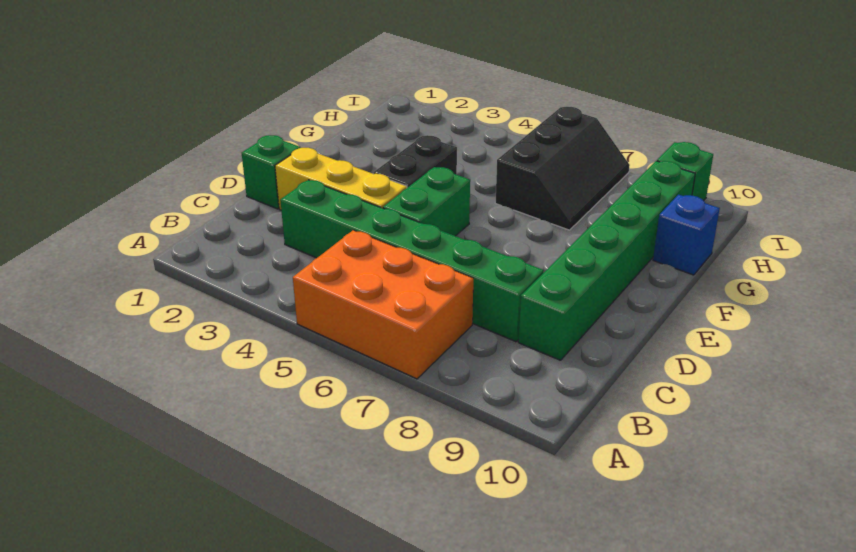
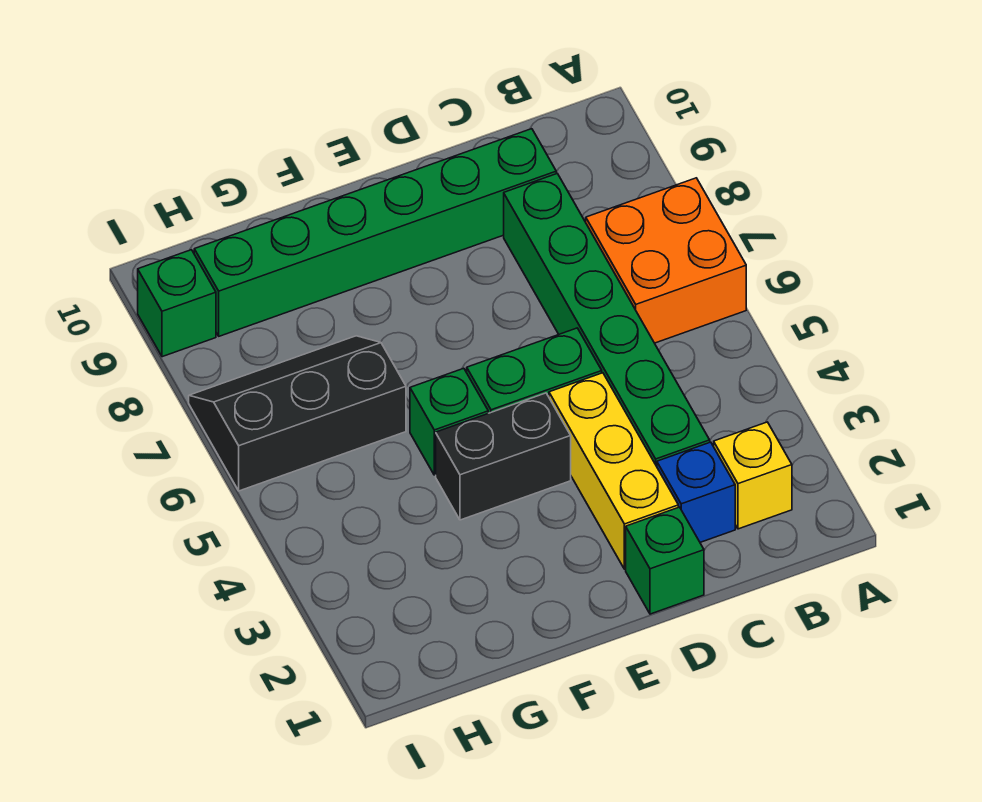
orange brick A5:B7 level 1 -> orange brick A6:B7 level 1
none -> yellow brick B2 level 1
none -> green brick F5 level 1
blue brick G10 level 1 -> blue brick C2 level 1

